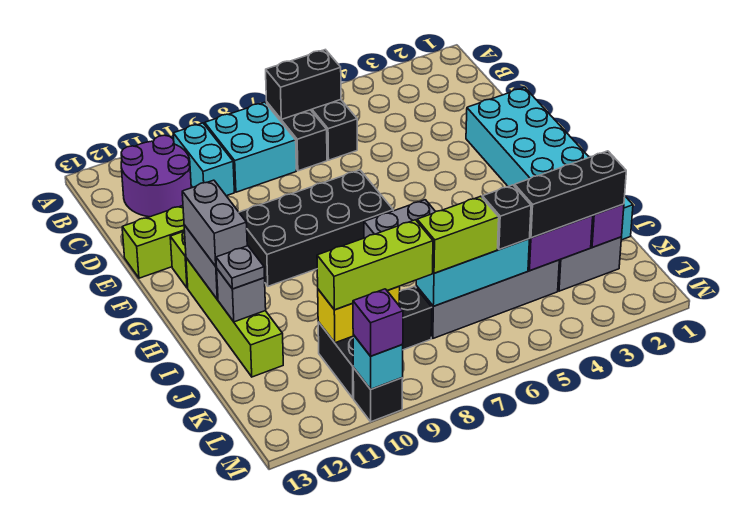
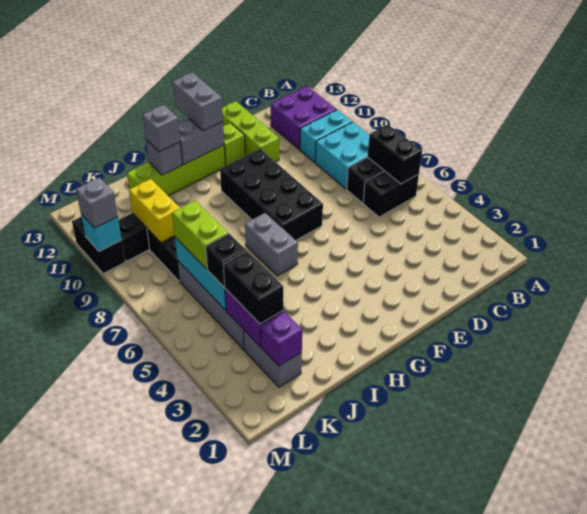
purple round brick B11:C12 level 1 -> purple brick B11:C12 level 1
cyan brick E1:J2 level 1 -> none
grey brick G12:H12 level 3 -> grey brick G12:G13 level 3
grey plate I12 level 3 -> grey brick I12 level 3
black brick K2:K4 level 3 -> black brick K3:K4 level 3
lime brick K8:K10 level 3 -> none
black brick M10 level 1 -> black brick M10:M11 level 1
purple brick M10 level 3 -> grey brick M10 level 3

